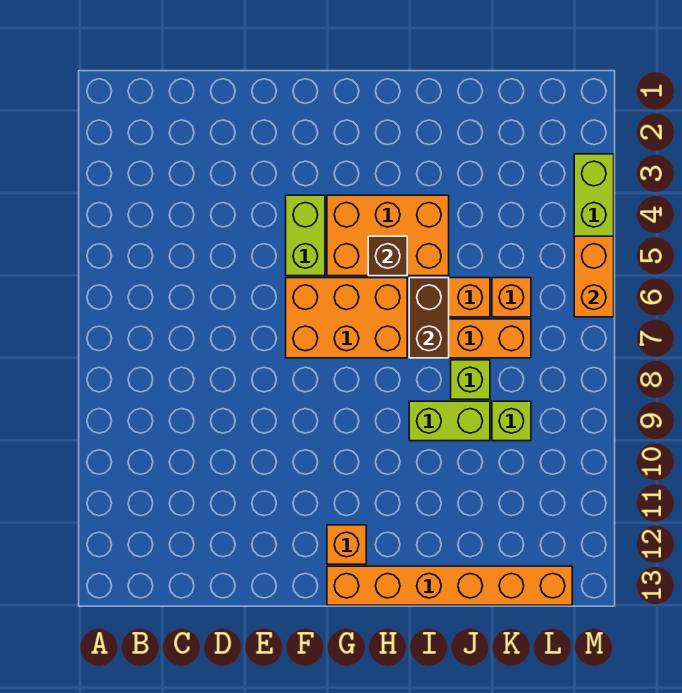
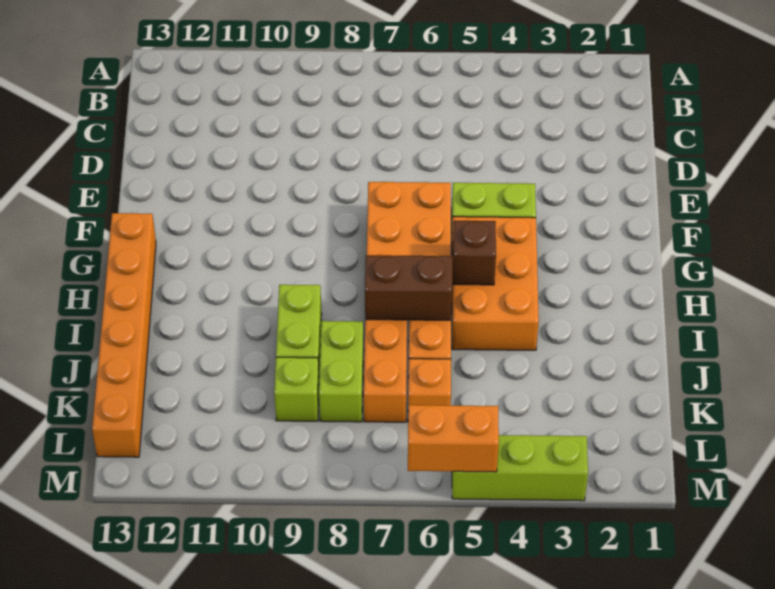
orange brick G12 level 1 -> none
lime brick J8 level 1 -> lime brick J8:K8 level 1

